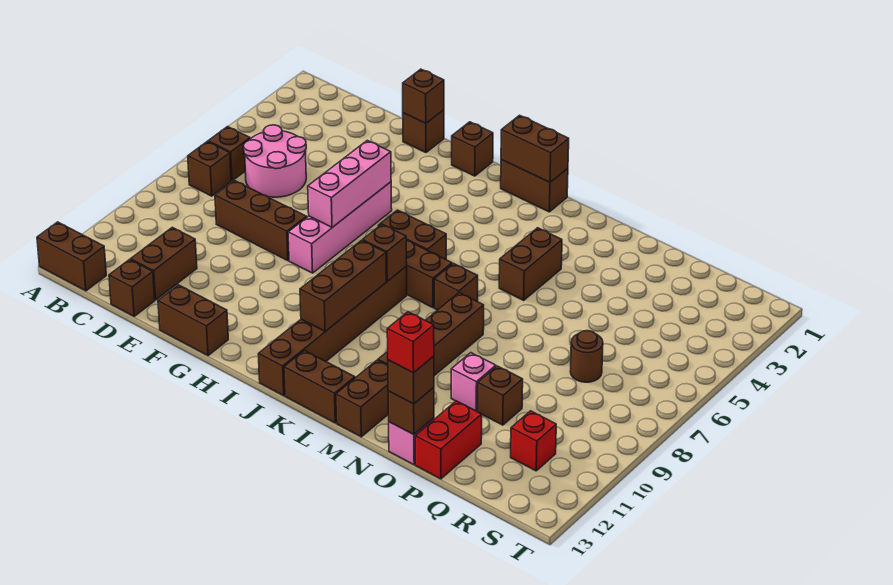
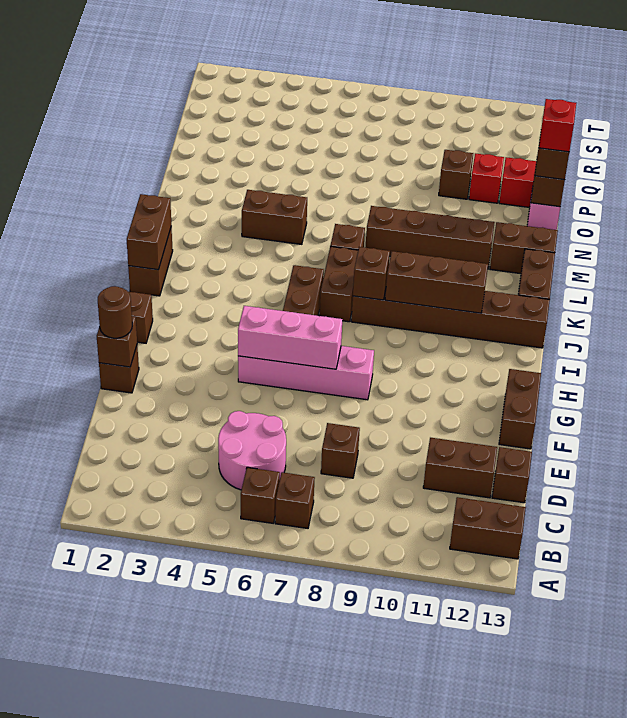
brown brick A13:B13 level 1 -> brown brick B12:B13 level 1
brown brick D8:F8 level 1 -> brown brick D8 level 1
pink brick O10 level 1 -> none
brown round brick Q7 level 1 -> brown round brick F1 level 3
red brick R11 level 1 -> red brick P11 level 1

